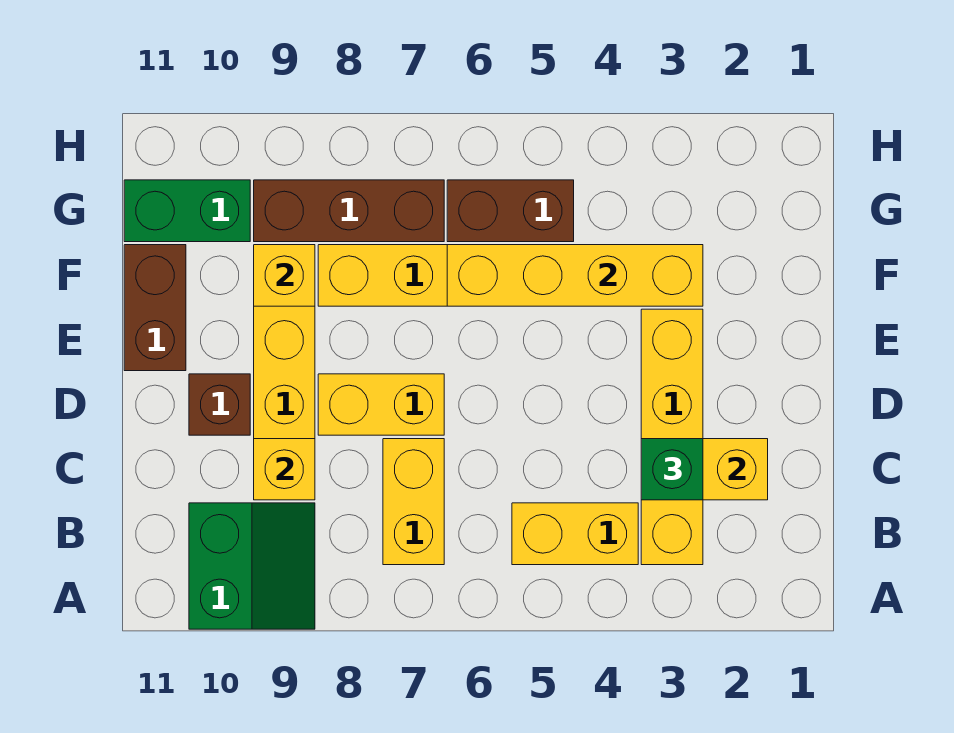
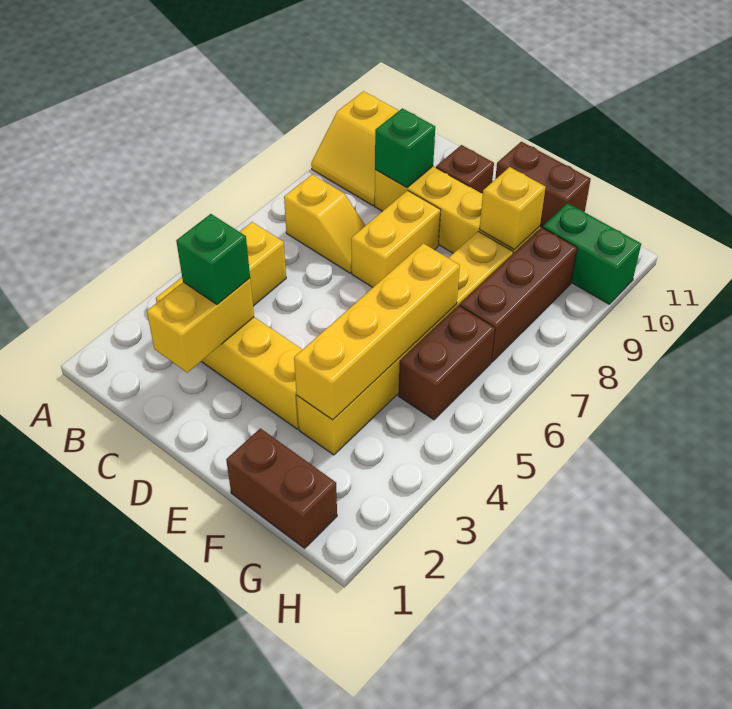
green slope A9:B10 level 1 top 10 -> yellow slope A9:B10 level 1 top 10
yellow brick B7:C7 level 1 -> yellow slope B7:C7 level 1 top B
yellow brick C9 level 2 -> green brick C9 level 2
none -> brown brick F1:G1 level 1
green brick G10:G11 level 1 -> green brick G10:H10 level 1

